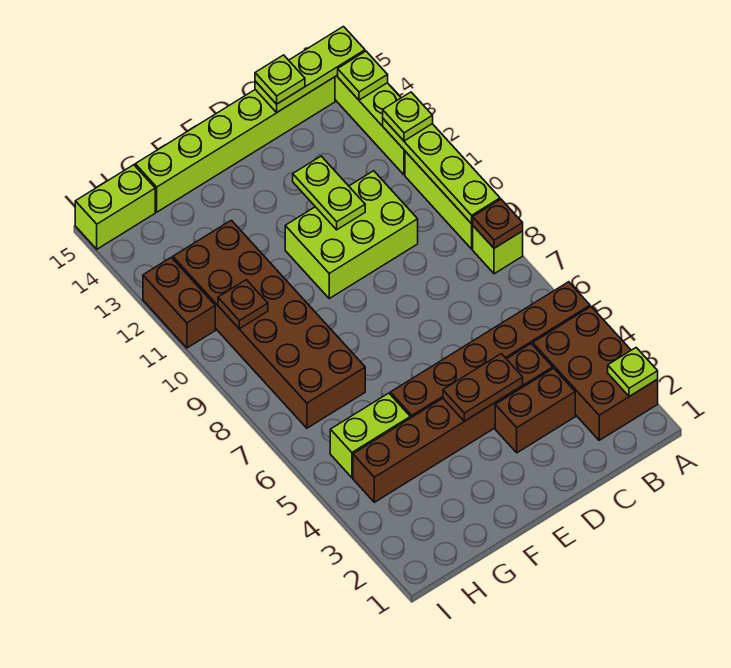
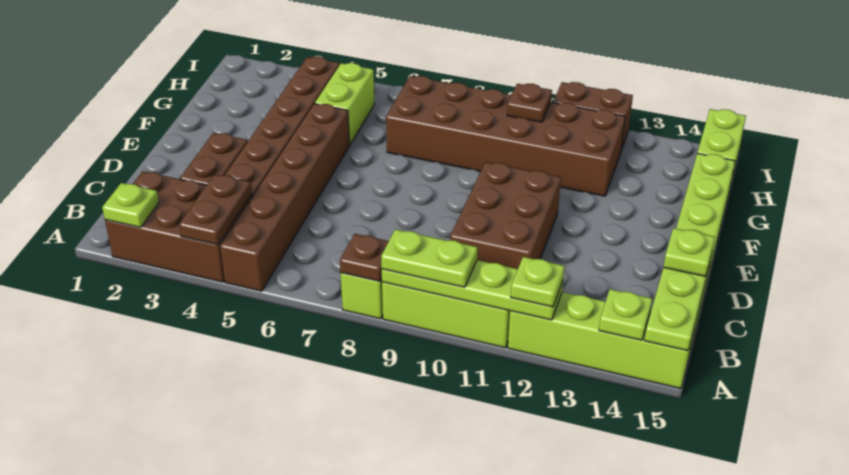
lime brick C10:E11 level 1 -> brown brick C10:E11 level 1
brown plate D4:E4 level 2 -> brown plate A4:B4 level 2
lime plate D11:D12 level 2 -> lime plate A9:A10 level 3

